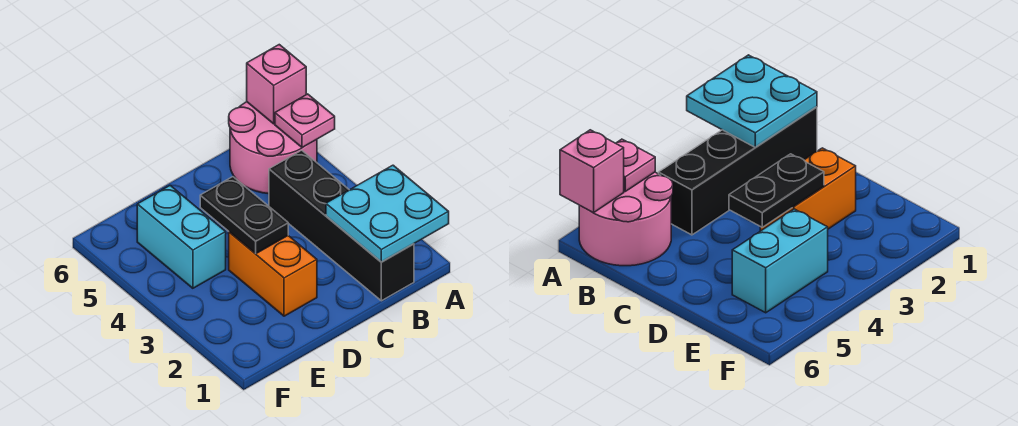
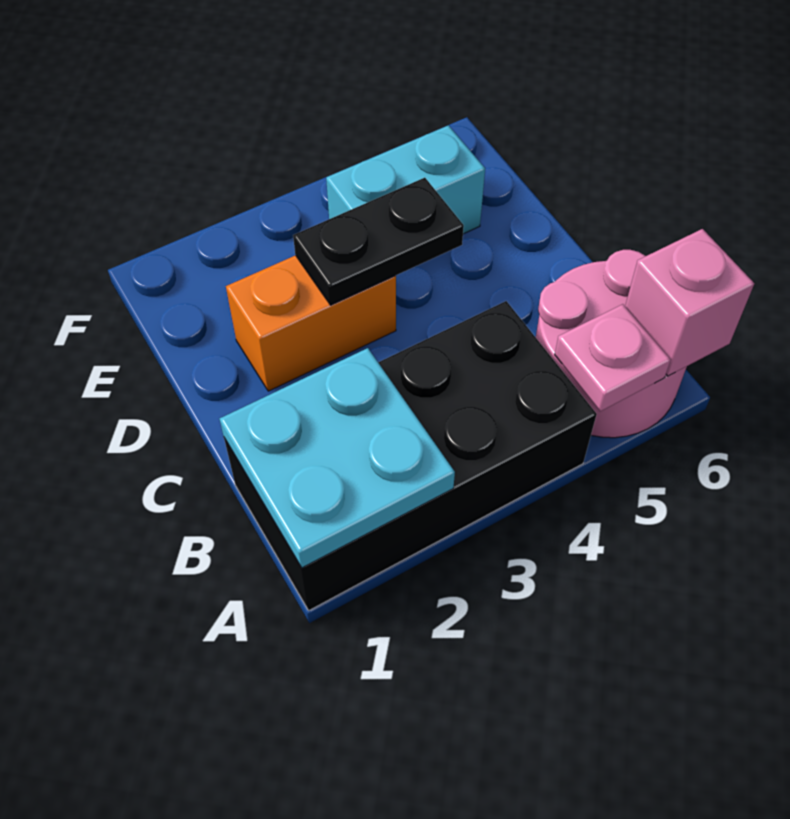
black brick B1:B4 level 1 -> black brick A1:B4 level 1

